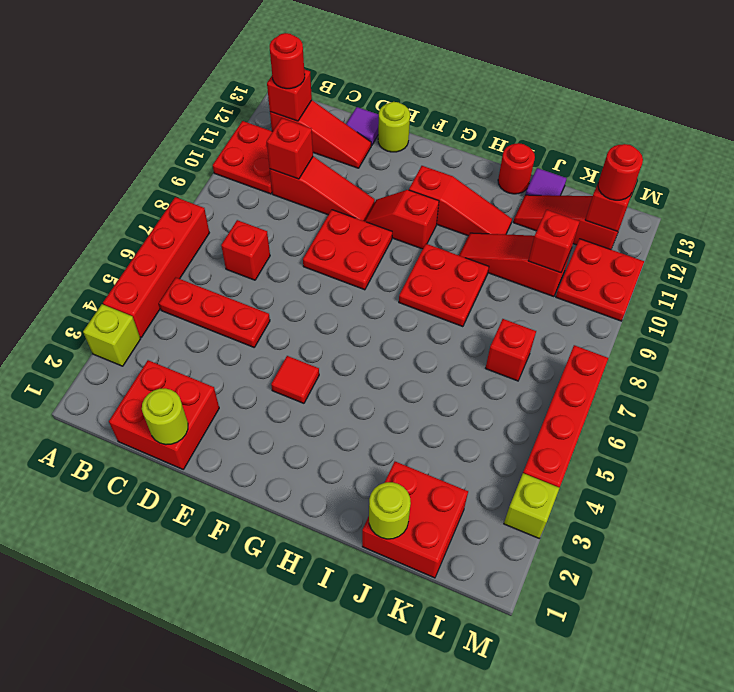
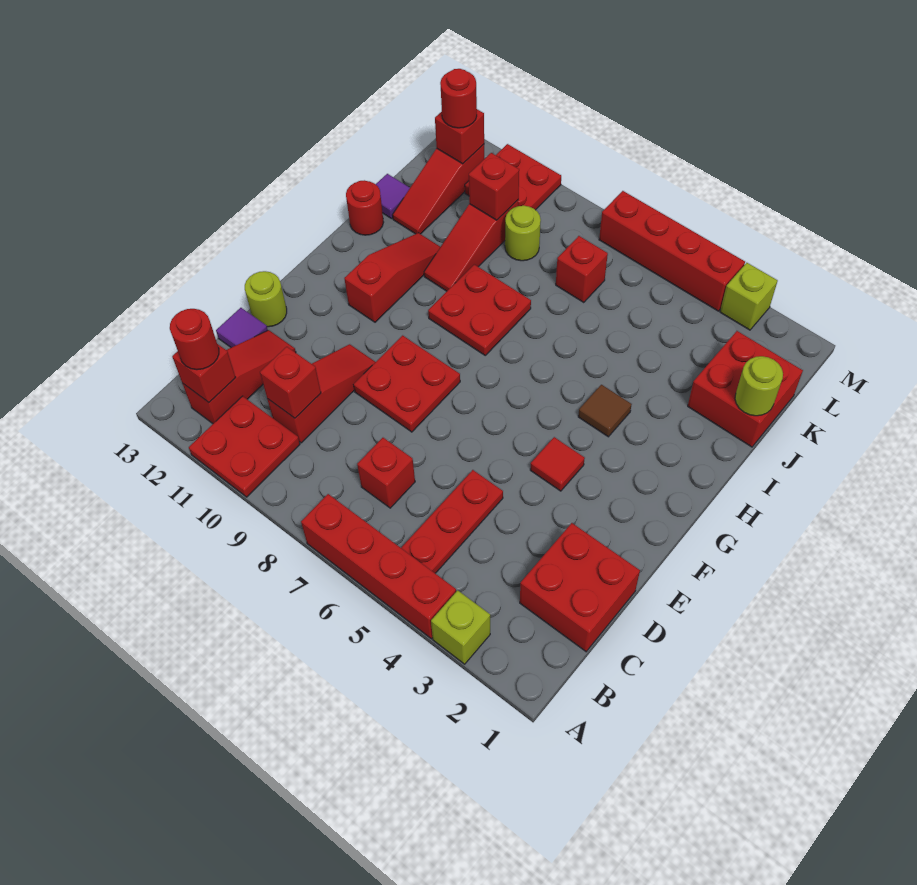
lime round brick D1 level 2 -> lime round brick K9 level 1
red slope F10:G10 level 1 top G -> none
none -> brown tile H4 level 1

